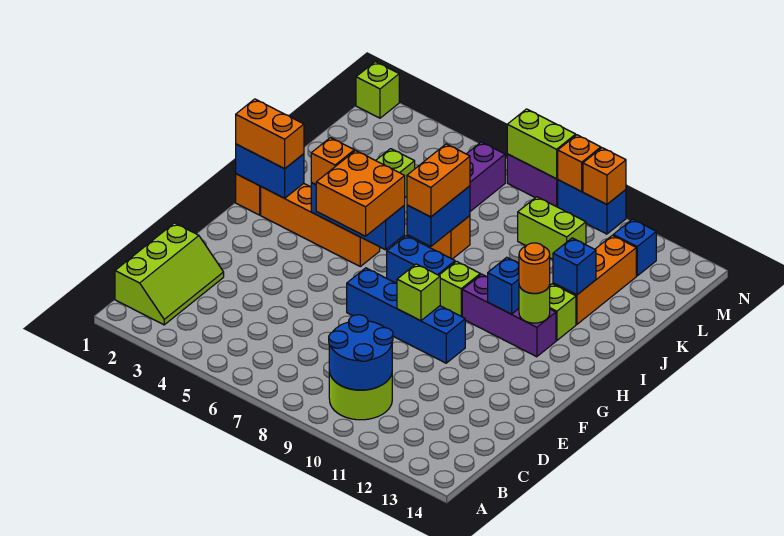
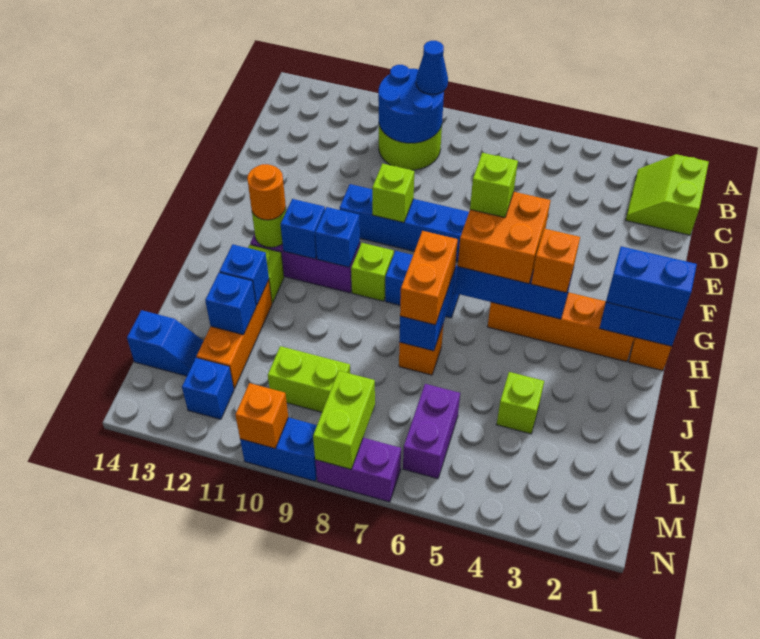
lime slope B1:D2 level 1 top 1 -> lime slope B1:C2 level 1 top 1
none -> blue cone B9 level 3
orange brick H1:H2 level 3 -> blue brick H1:H2 level 3
none -> blue brick H10 level 2
none -> blue brick K12 level 2
none -> blue slope L13:L14 level 1 top 14
lime brick N1 level 1 -> lime brick G6 level 4
lime brick N7:N8 level 2 -> lime brick M8:N8 level 2
orange brick N9 level 2 -> none

